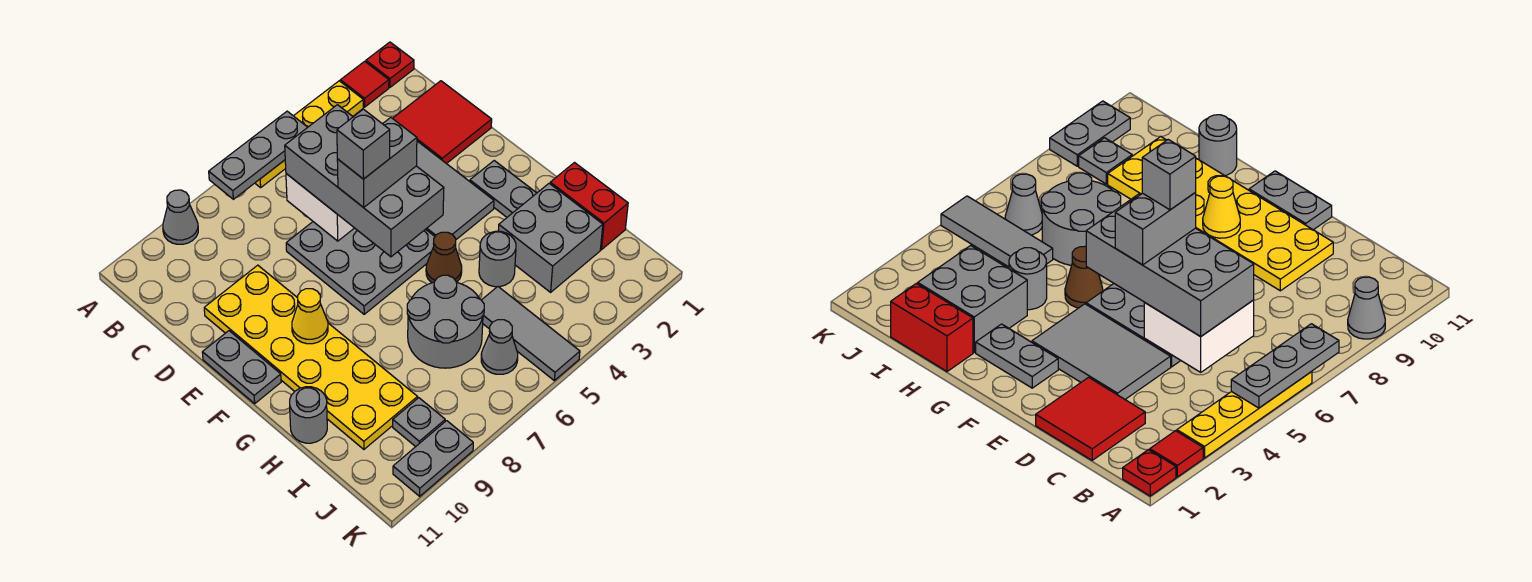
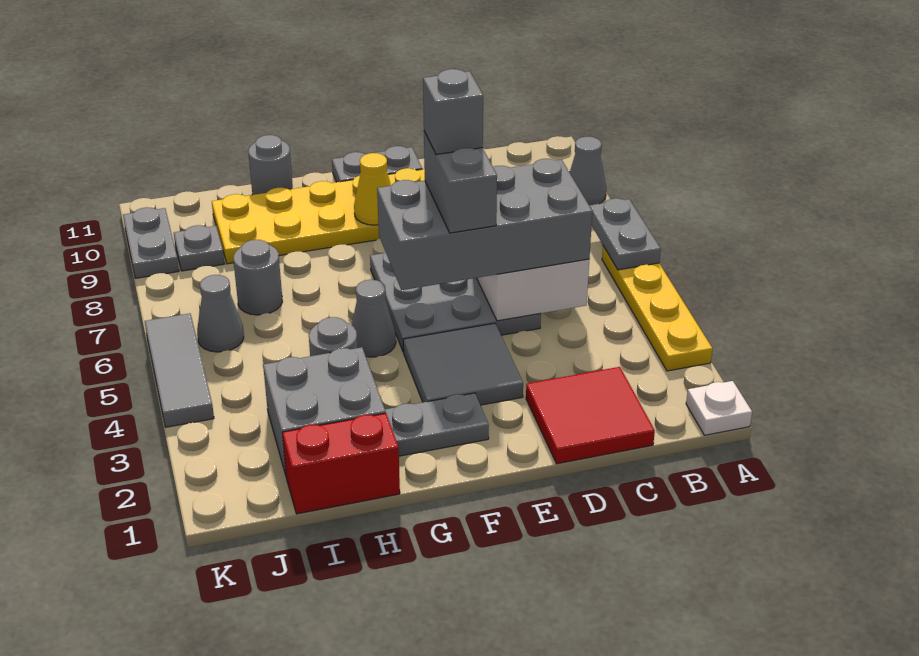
red plate A1 level 1 -> white plate A1 level 1
red tile A2 level 1 -> none
grey plate A5:A7 level 2 -> grey plate A6:A7 level 2
grey tile D3:F4 level 1 -> grey tile E3:F4 level 1
brown cone G5 level 1 -> grey cone G5 level 1
grey round brick H6:I7 level 1 -> grey round brick I7 level 1
grey tile I5:K5 level 1 -> grey tile K4:K6 level 1

